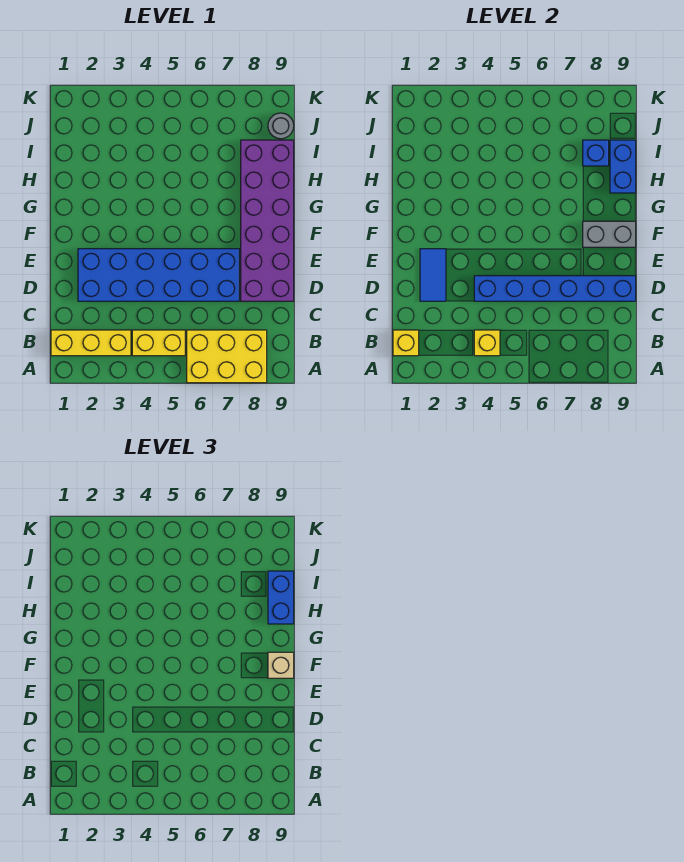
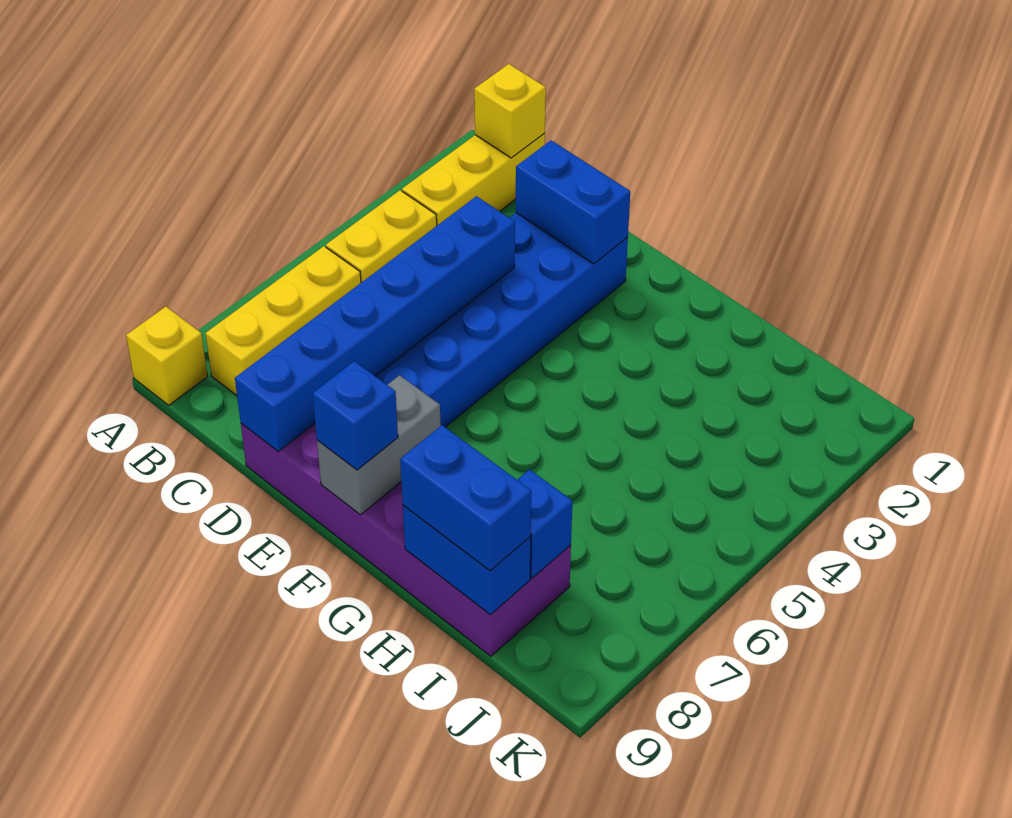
yellow brick A6:B8 level 1 -> yellow brick B6:B8 level 1
yellow brick B4 level 2 -> yellow brick A9 level 1
blue tile D2:E2 level 2 -> blue brick D2:E2 level 2
tan brick F9 level 3 -> blue brick F9 level 3
grey round brick J9 level 1 -> none

